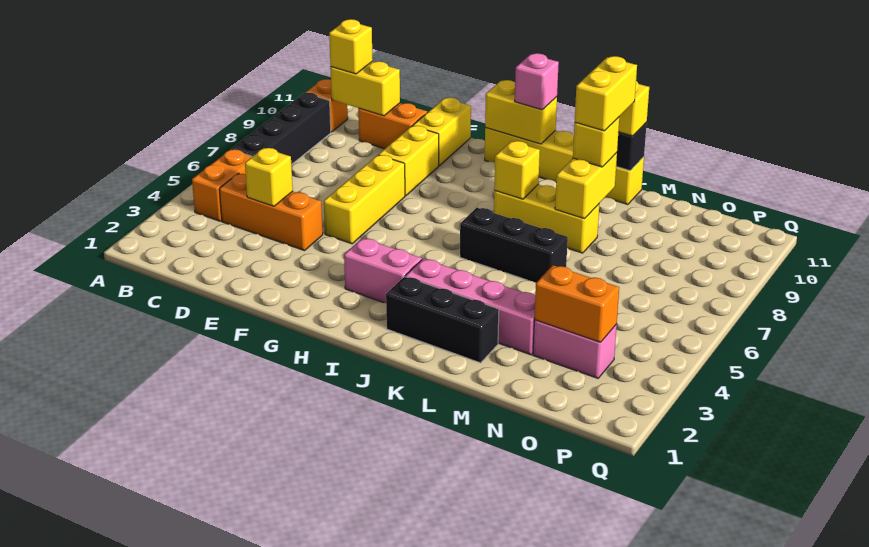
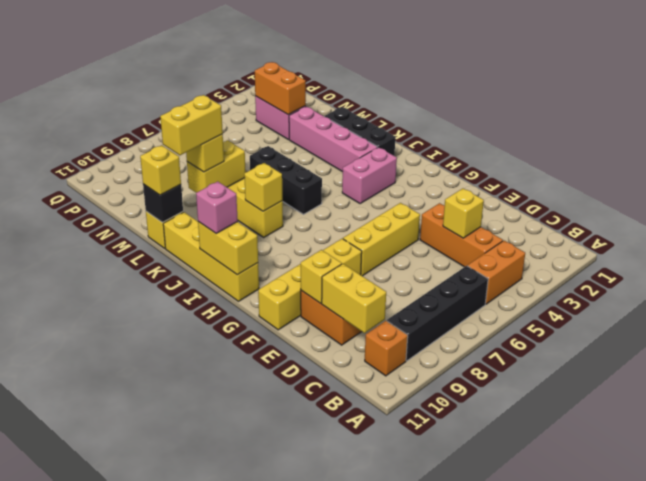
yellow brick C10 level 3 -> yellow brick E10 level 2
pink brick H3:I3 level 1 -> pink brick I3:I4 level 1

